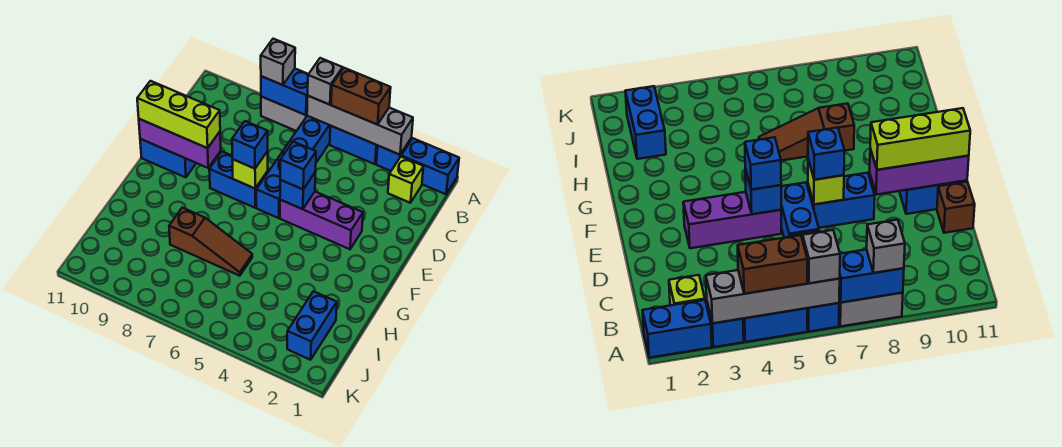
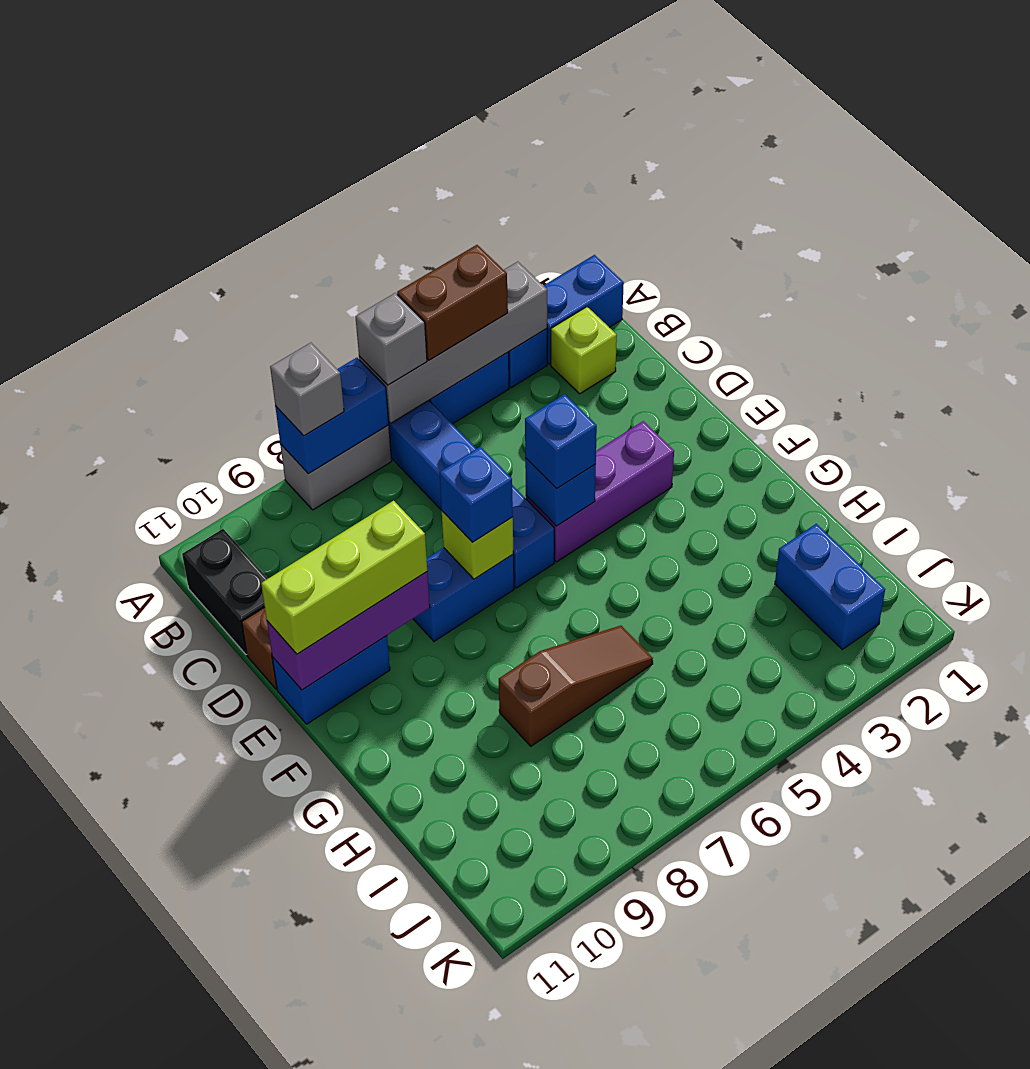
none -> black brick B11:C11 level 1

